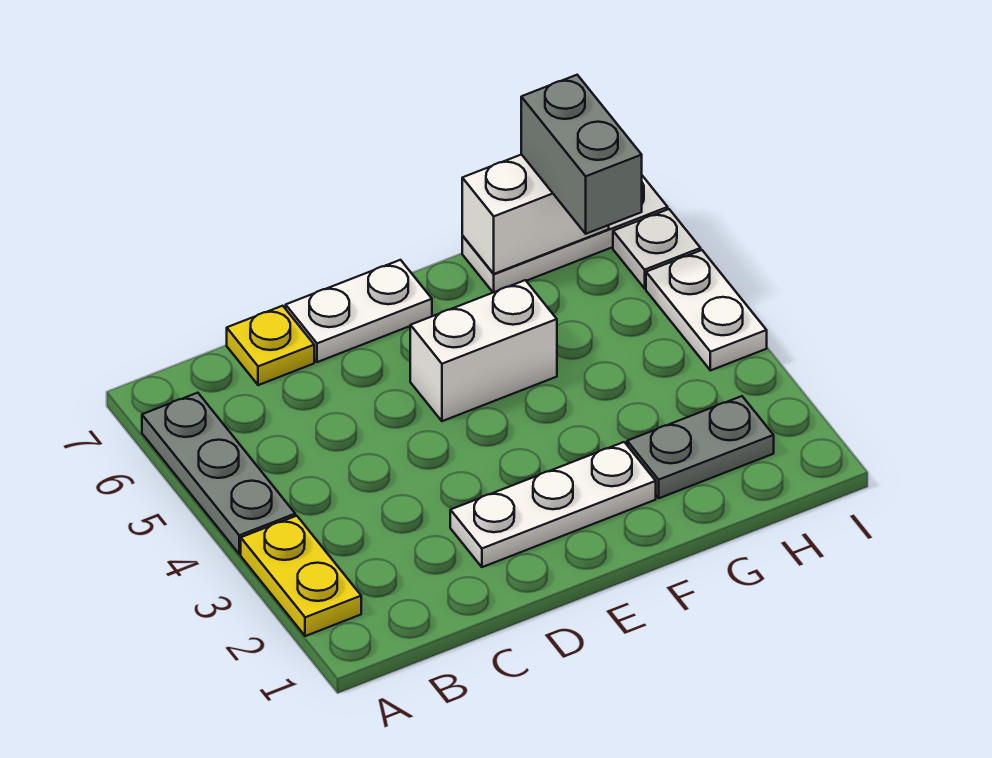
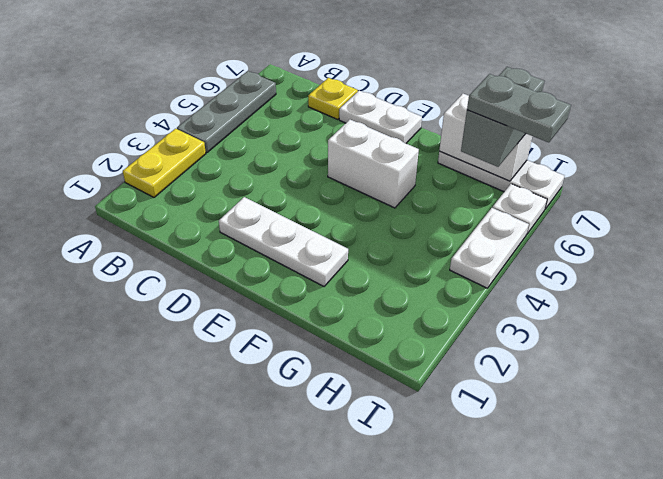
grey plate G2:H2 level 1 -> grey plate H6:I6 level 4

